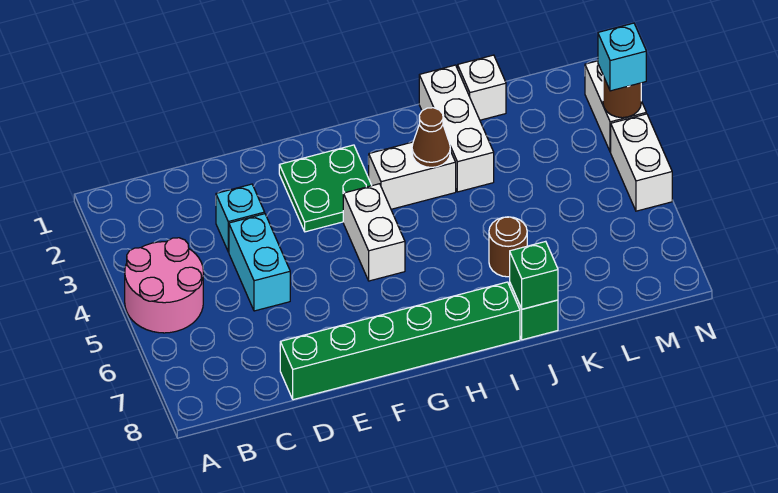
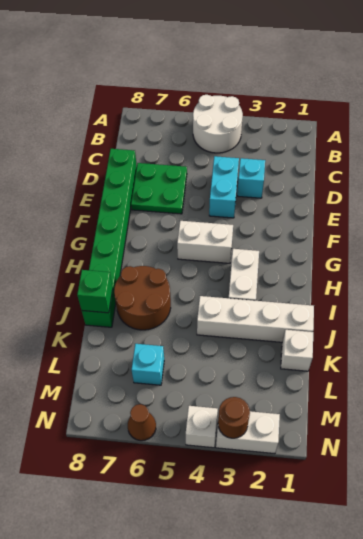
pink round brick A4:B5 level 1 -> white round brick A4:B5 level 1
cyan brick D4:D5 level 1 -> cyan brick D4:E4 level 1
green plate F2:G3 level 1 -> green plate D6:E7 level 1
brown cone I3 level 2 -> brown cone N6 level 1
white brick J1:J3 level 1 -> white brick J1:J4 level 1
brown round brick J6 level 1 -> brown round brick I6:J7 level 1
cyan brick N3 level 3 -> cyan brick L6 level 1
white brick N4:N5 level 1 -> white brick N4 level 1

